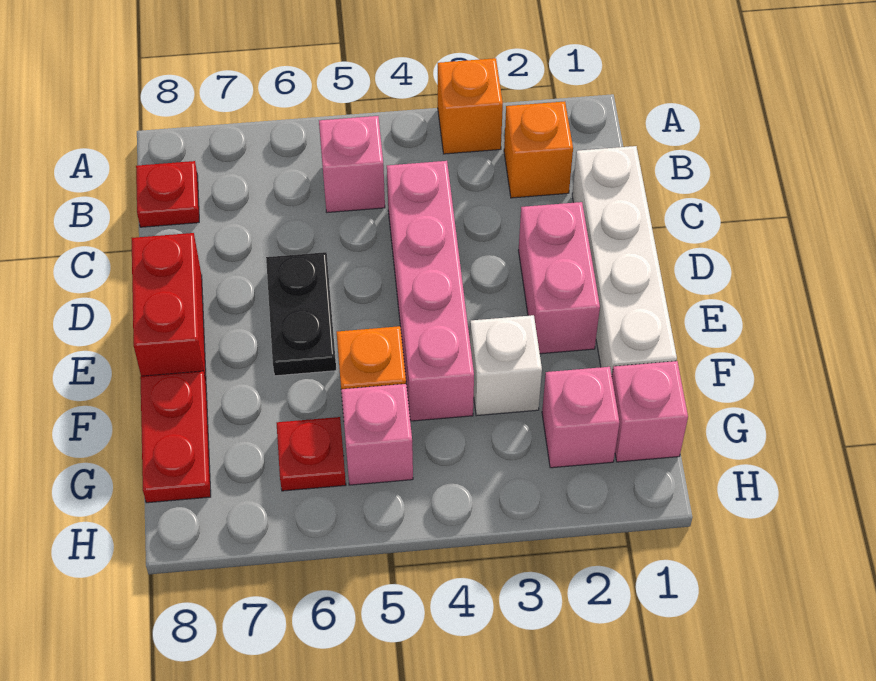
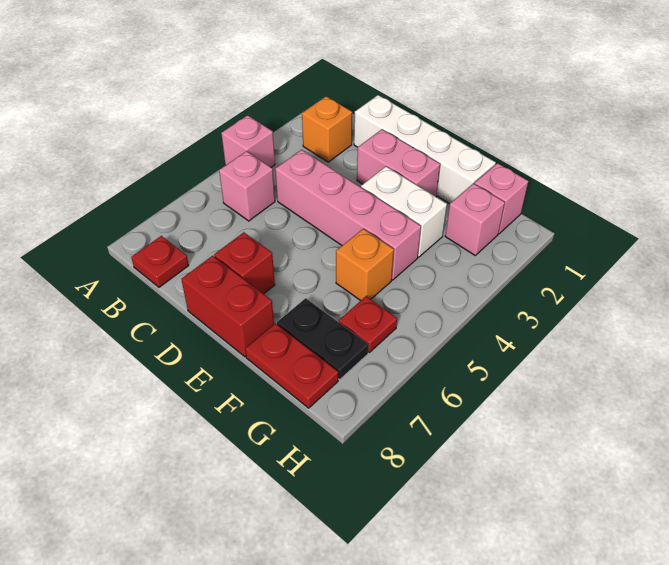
orange brick A3 level 1 -> none
black plate D6:E6 level 1 -> black plate F7:G7 level 1
none -> red brick D7 level 1
white brick F3 level 1 -> white brick E3:F3 level 1
pink brick G5 level 1 -> pink brick A4 level 1

